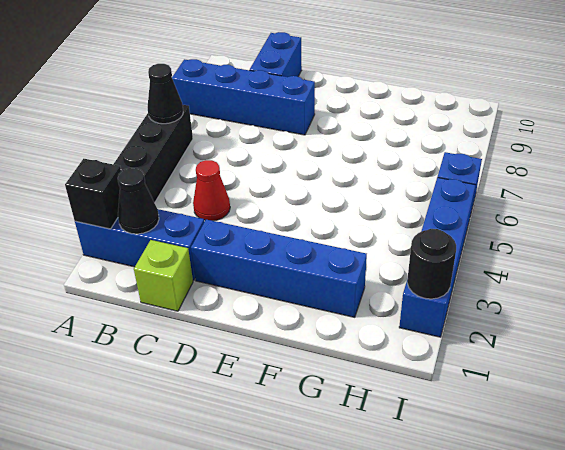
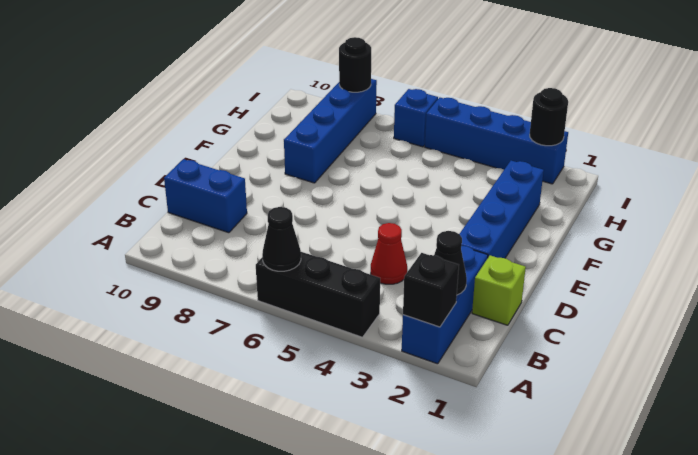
blue brick A8:D8 level 1 -> blue brick F8:I8 level 1
none -> black round brick I8 level 2

